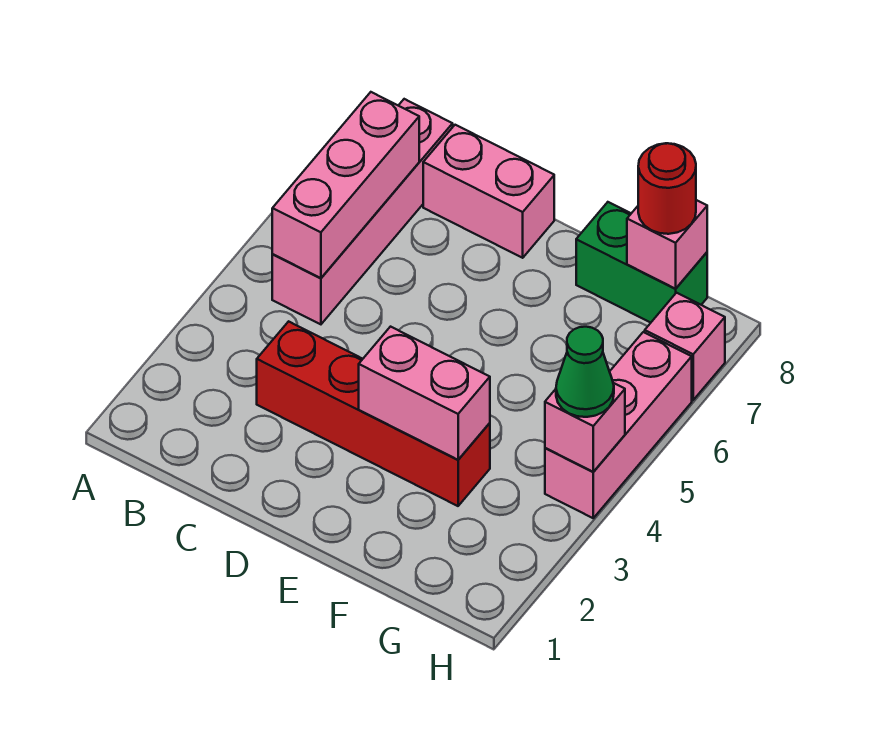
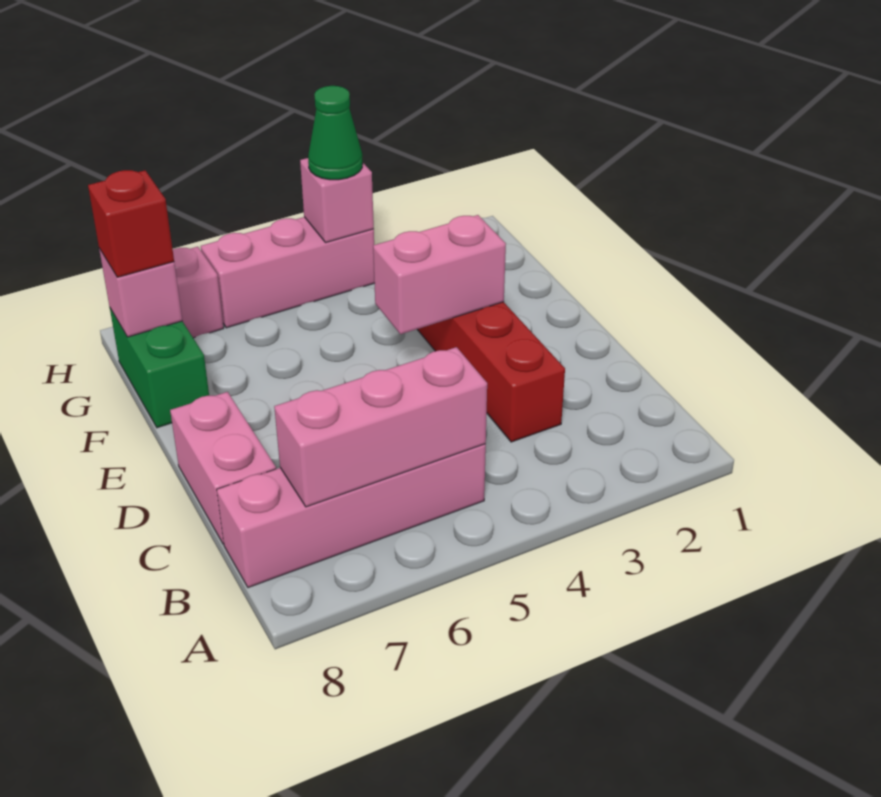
pink brick E3:F3 level 2 -> pink brick E3:E4 level 2
red round brick G8 level 3 -> red brick G8 level 3

